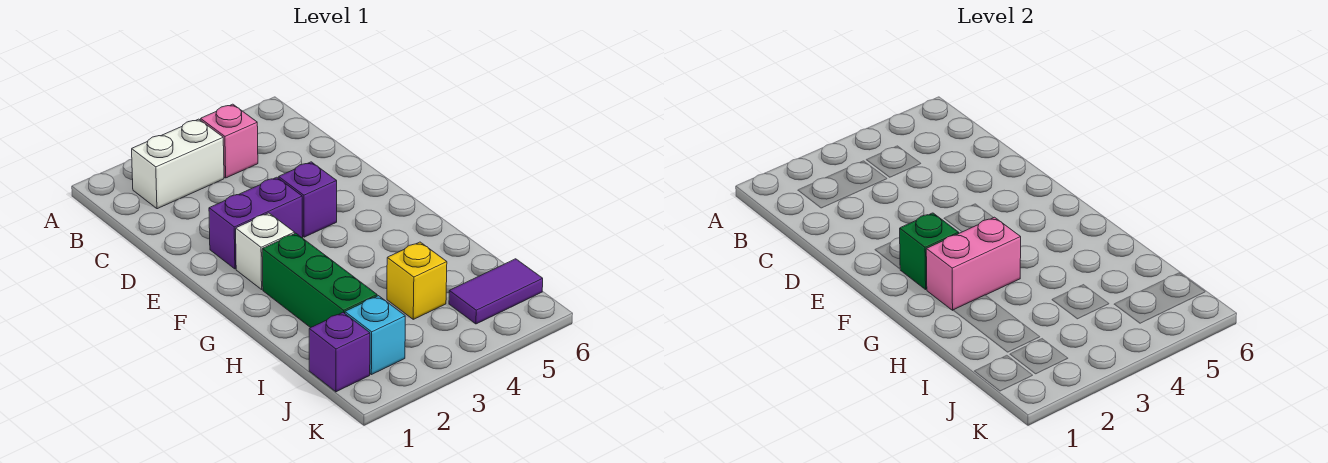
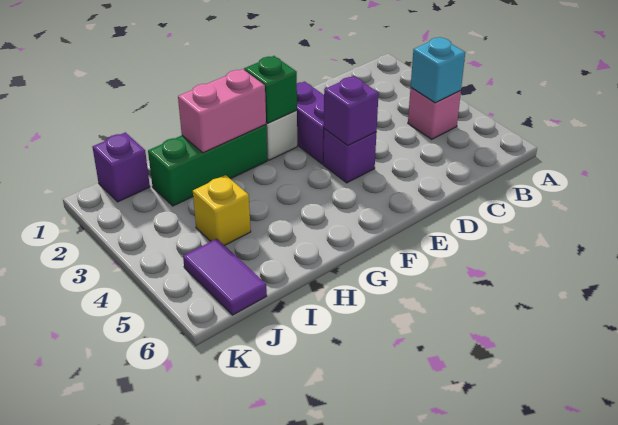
white brick B2:B3 level 1 -> none
none -> purple brick E4 level 2
pink brick G2:G3 level 2 -> pink brick G2:H2 level 2
cyan brick J2 level 1 -> cyan brick B4 level 2

